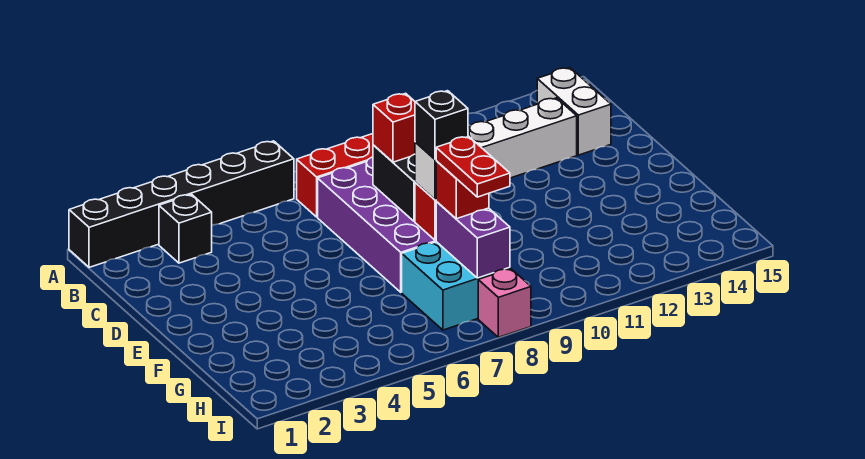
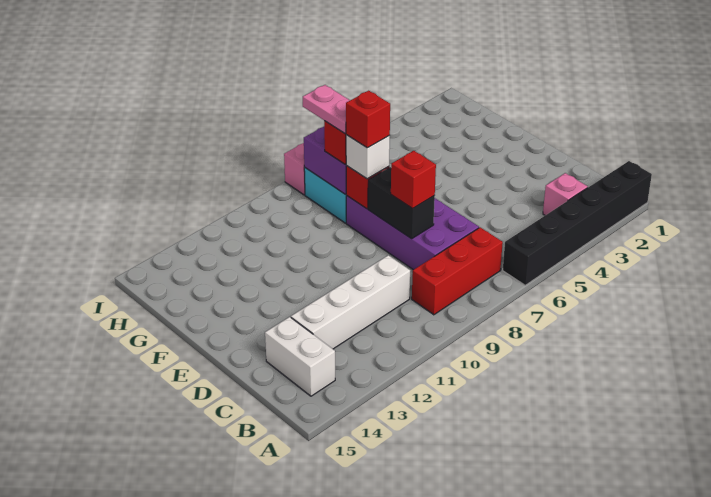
black brick B3 level 1 -> pink brick B3 level 1
black brick F8 level 4 -> red brick F8 level 4
red plate G8:H8 level 4 -> pink plate G8:H8 level 4

